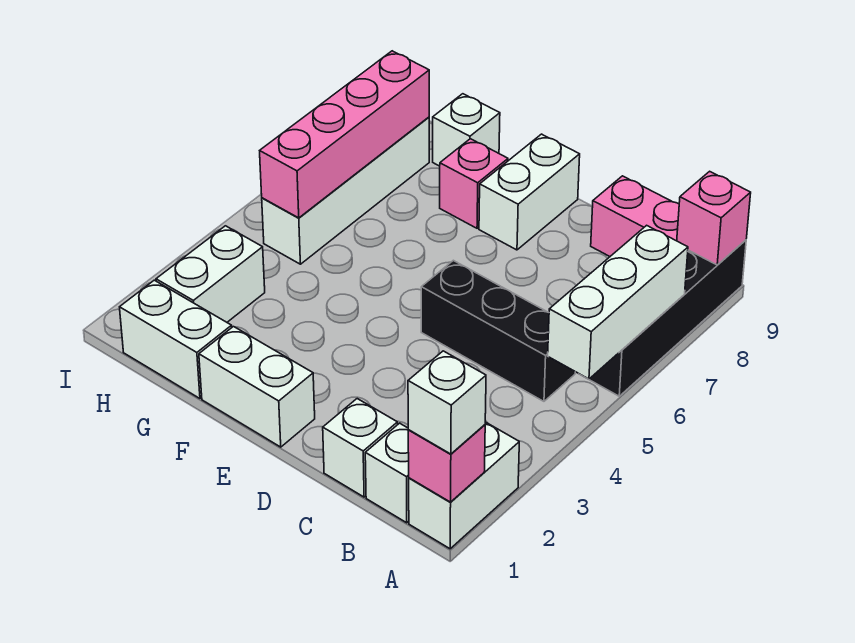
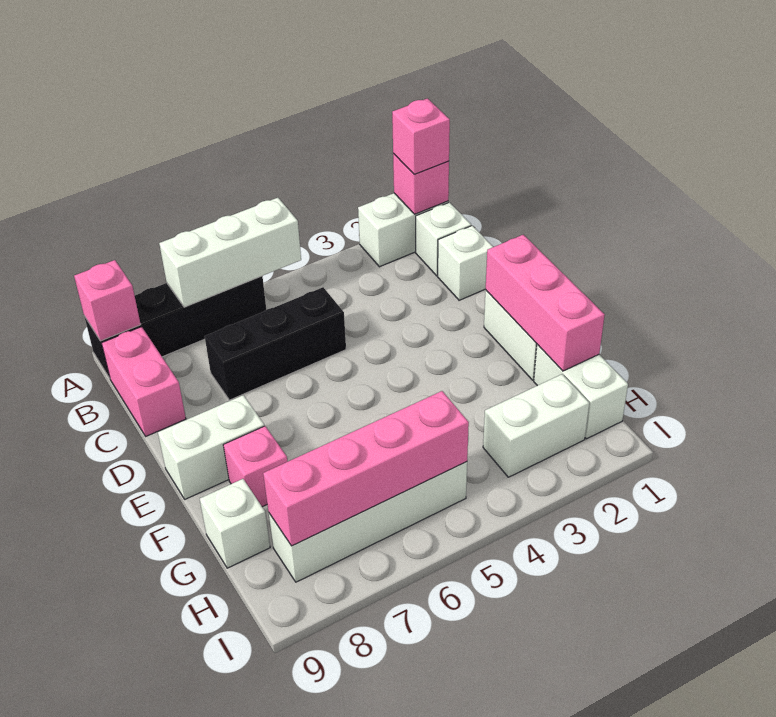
white brick A1 level 3 -> pink brick A1 level 3
black brick B5:D5 level 1 -> black brick C5:C7 level 1
none -> pink brick E1:G1 level 2

